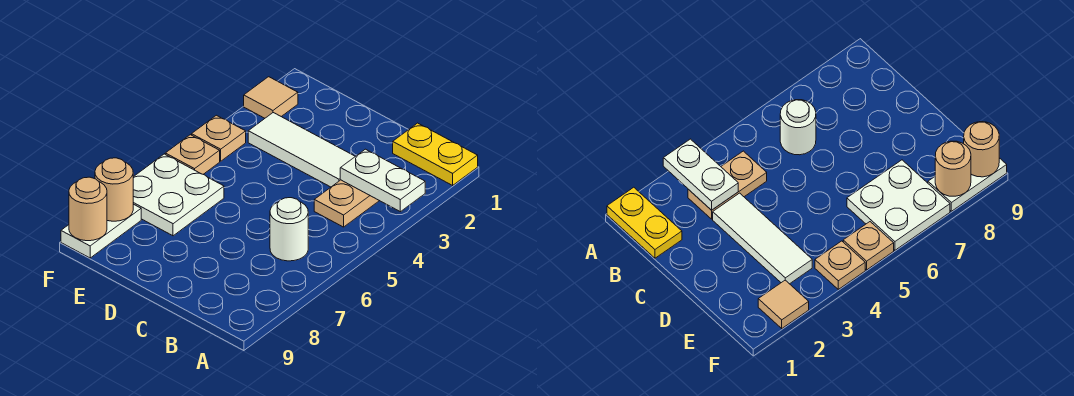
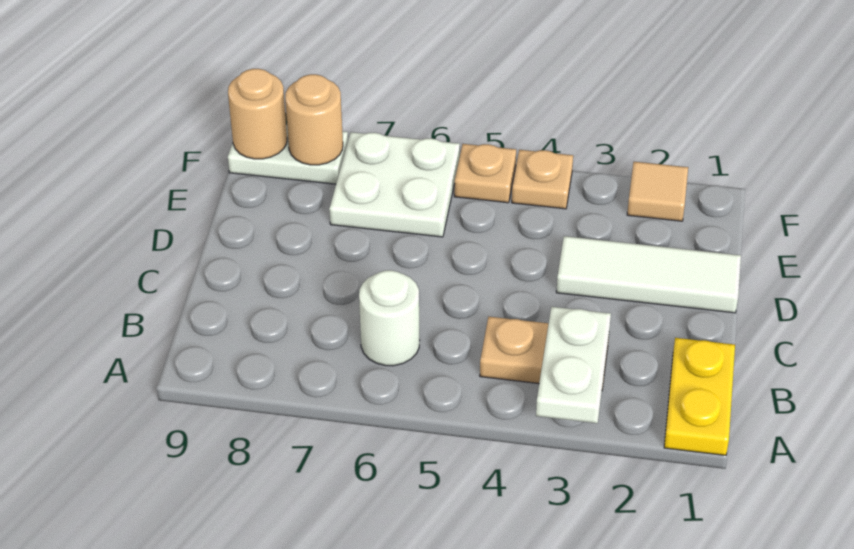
white tile C3:E3 level 1 -> white tile D1:D3 level 1

